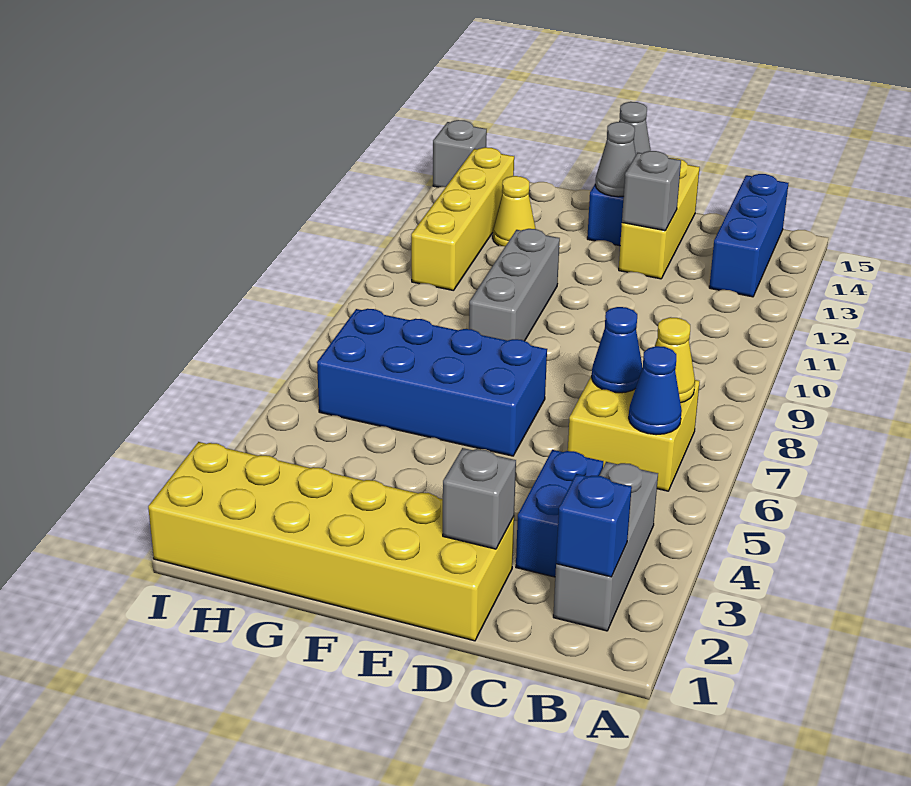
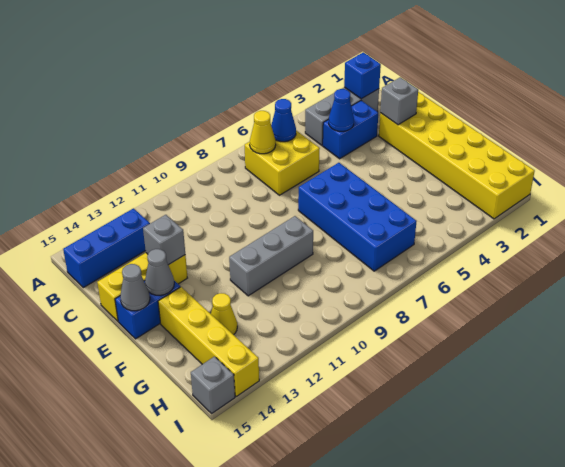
blue cone C7 level 2 -> blue cone C4 level 2
yellow brick H11:H14 level 1 -> yellow brick F14:I14 level 1

